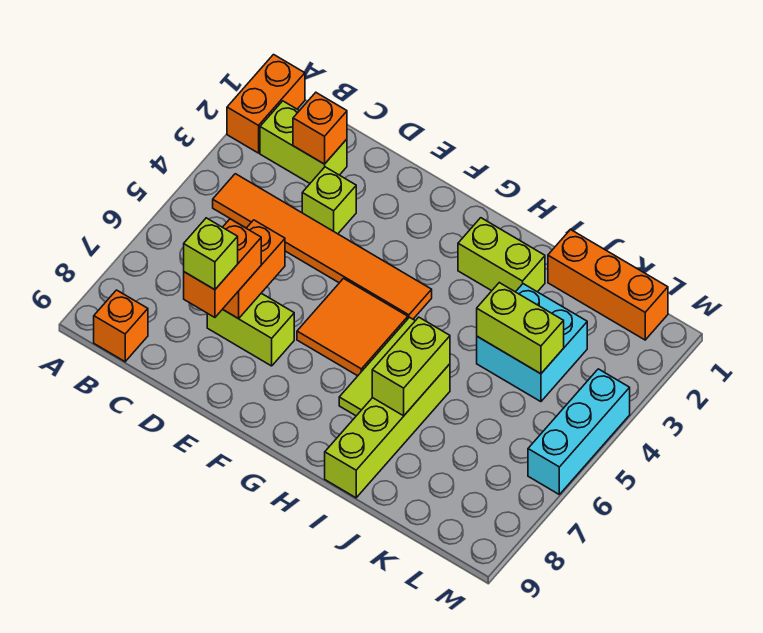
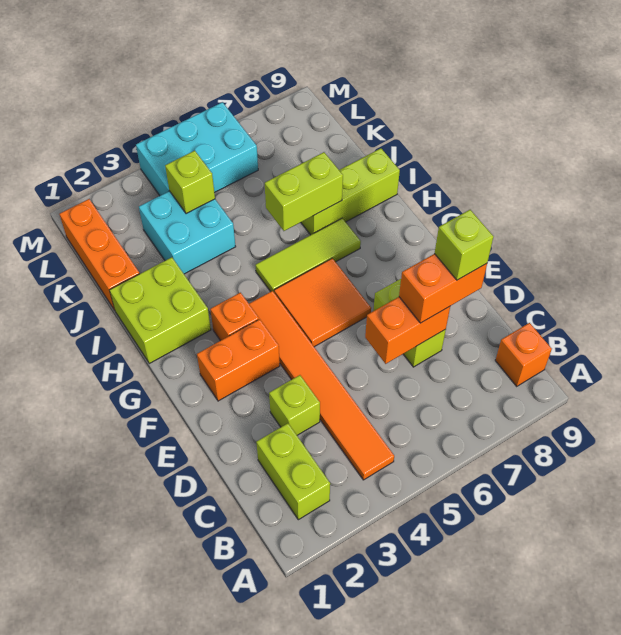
orange brick A1:A2 level 1 -> orange brick F2:F3 level 1
orange brick C2 level 2 -> orange brick G3 level 1
lime brick H2:I2 level 1 -> lime brick H1:I2 level 1
lime brick I6:I9 level 1 -> lime brick I7:I9 level 1
lime brick J4:K4 level 2 -> lime brick K4 level 2
cyan brick M4:M6 level 1 -> cyan brick L4:M6 level 1

